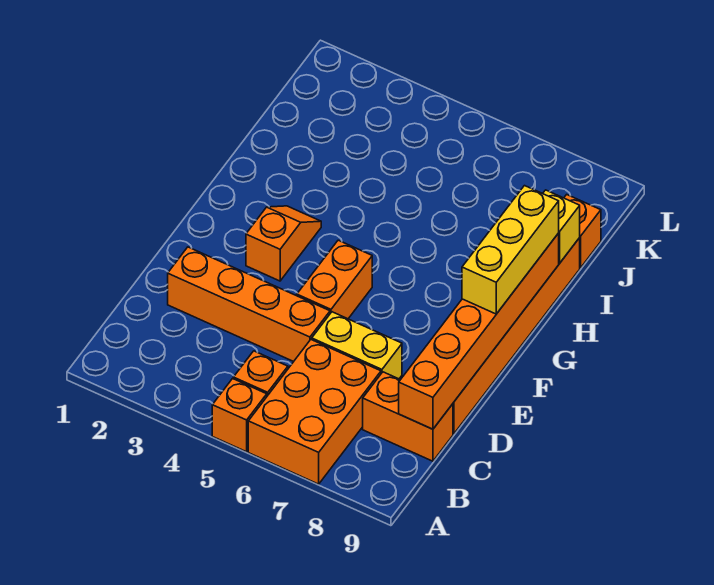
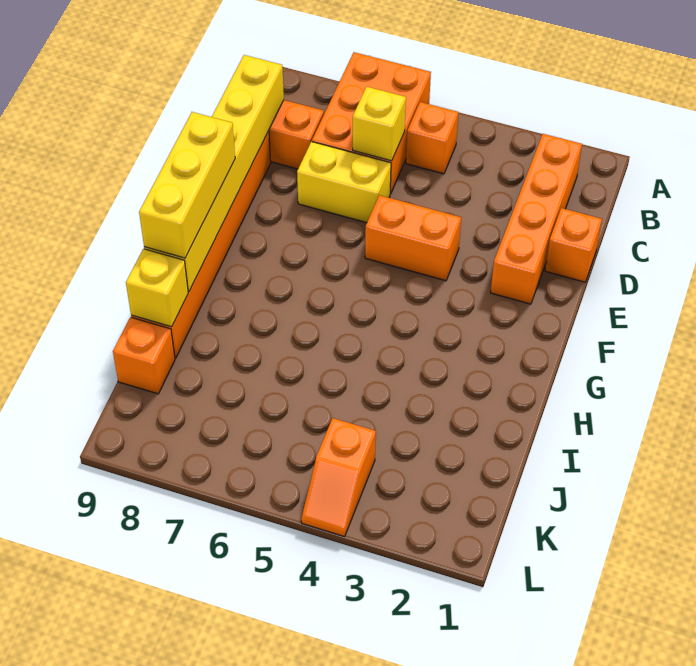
orange brick A5 level 1 -> orange brick D1 level 1
none -> yellow brick C6 level 2
orange brick C9:H9 level 2 -> yellow brick C9:H9 level 2
orange brick D2:D5 level 1 -> orange brick B2:E2 level 1
orange brick E5:F5 level 1 -> orange brick E4:E5 level 1
orange slope F3:G3 level 1 top F -> orange slope K4:L4 level 1 top K

